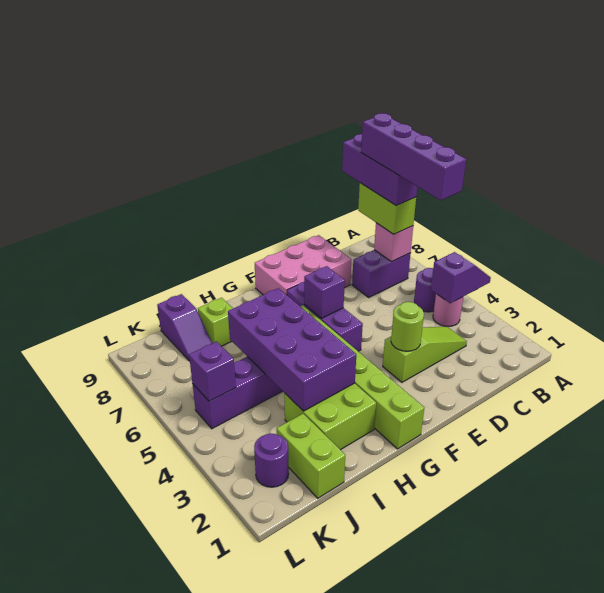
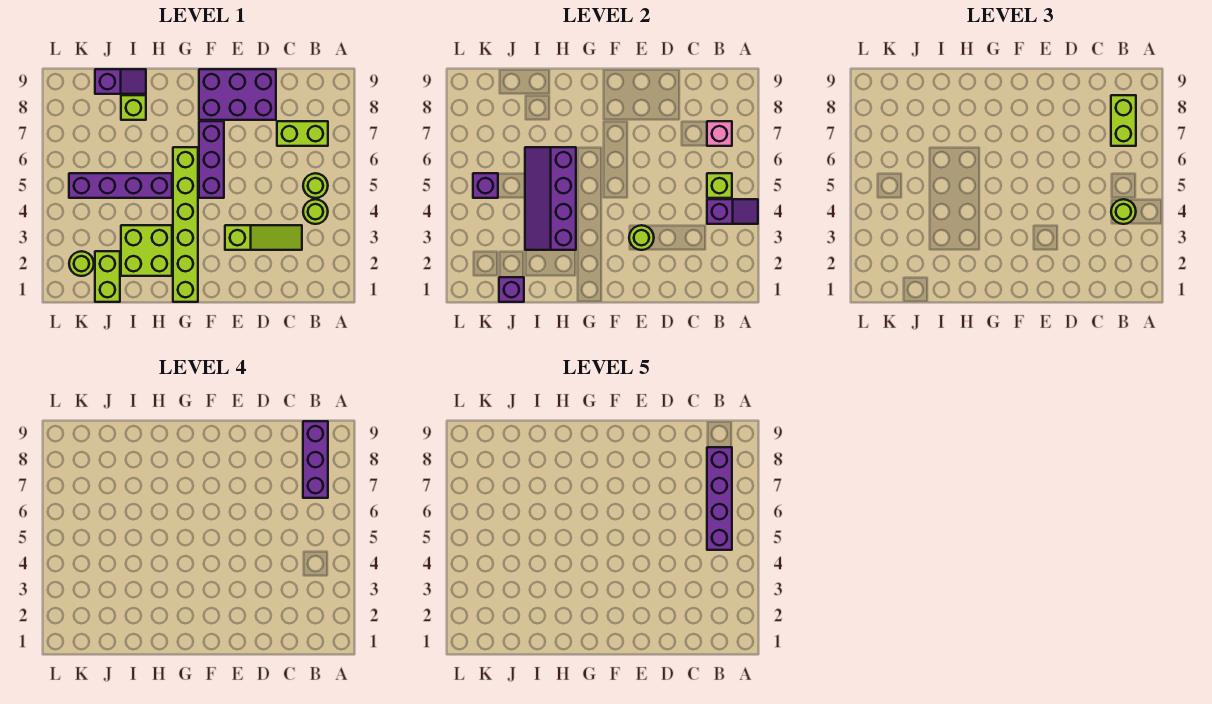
pink round brick B4 level 1 -> lime round brick B4 level 1
none -> lime round brick B4 level 3
purple round brick B5 level 1 -> lime round brick B5 level 1
none -> lime brick B5 level 2
purple brick B7:C7 level 1 -> lime brick B7:C7 level 1
pink brick D8:F9 level 1 -> purple brick D8:F9 level 1
purple brick F6 level 2 -> purple brick J1 level 2
purple brick H3:I6 level 2 -> purple slope H3:I6 level 2 top H
purple slope J8:J9 level 1 top 9 -> purple slope I9:J9 level 1 top J
purple round brick K2 level 1 -> lime round brick K2 level 1

